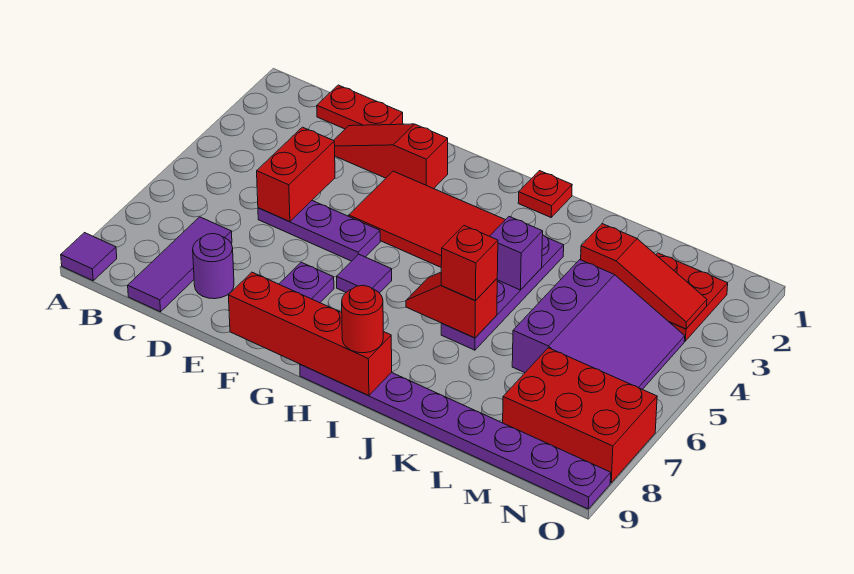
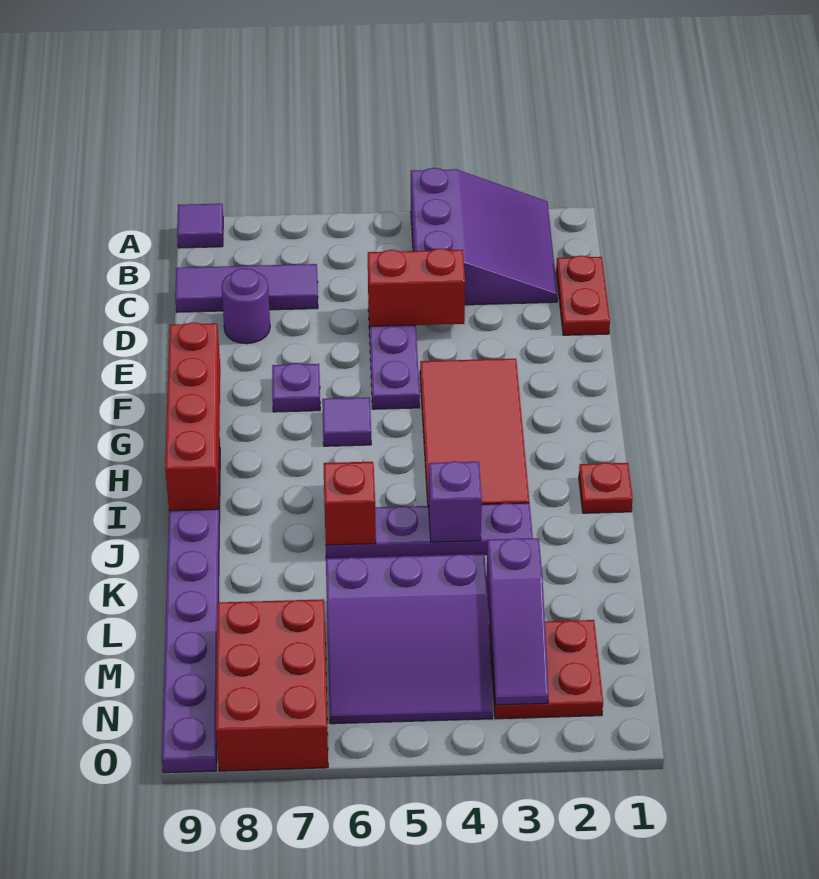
none -> purple slope A2:C4 level 1 top 4
red slope D2:F2 level 1 top F -> none
red round brick I9 level 3 -> none
red brick J6 level 3 -> none
red slope L3:N3 level 2 top L -> purple slope L3:N3 level 2 top L

